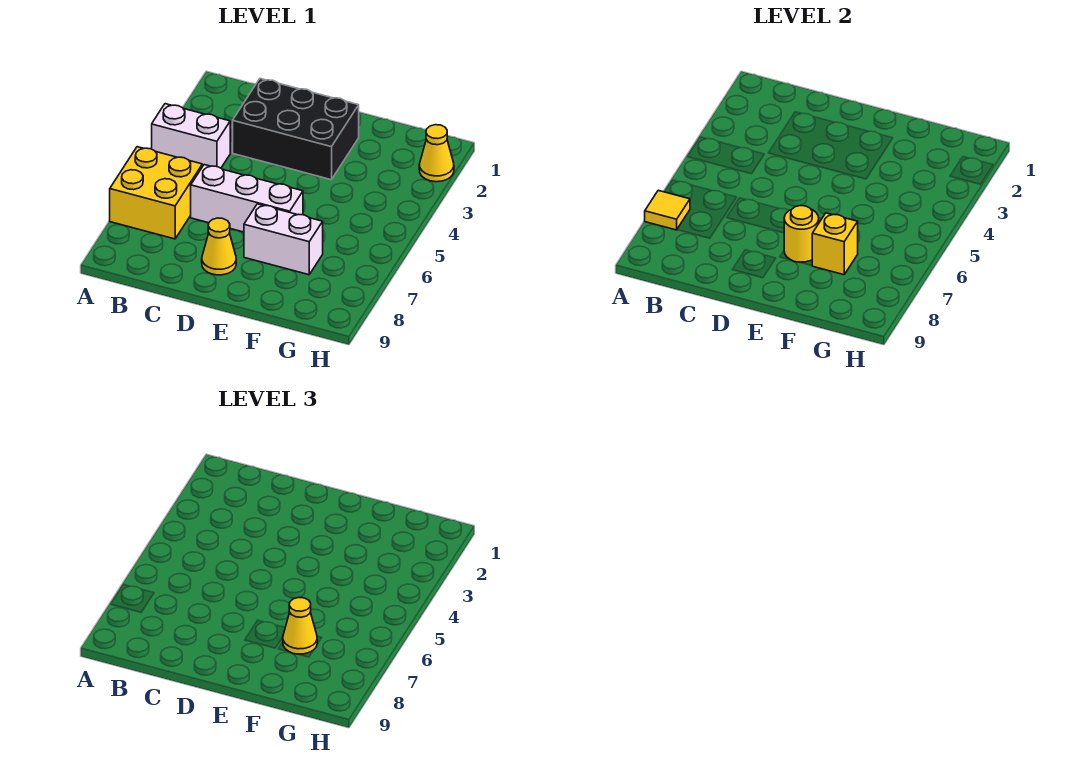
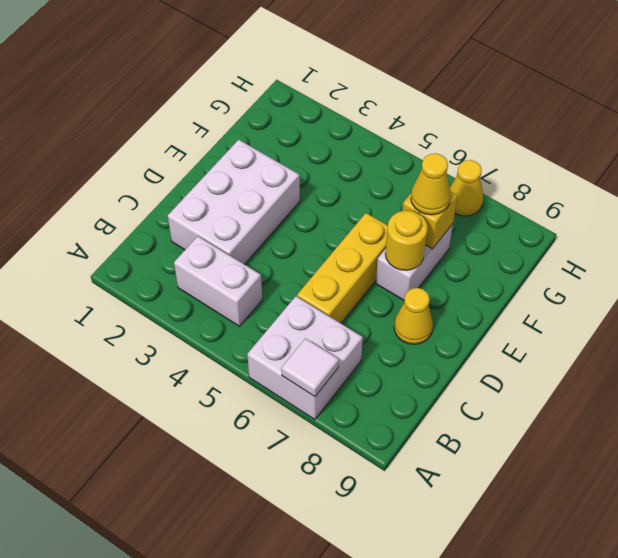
white brick A4:B4 level 1 -> white brick B3:B4 level 1
yellow brick A6:B7 level 1 -> white brick A6:B7 level 1
yellow tile A7 level 2 -> white tile A7 level 2
black brick C2:E3 level 1 -> white brick C2:E3 level 1
white brick C6:E6 level 1 -> yellow brick C6:E6 level 1
yellow cone H2 level 1 -> yellow cone H7 level 1

